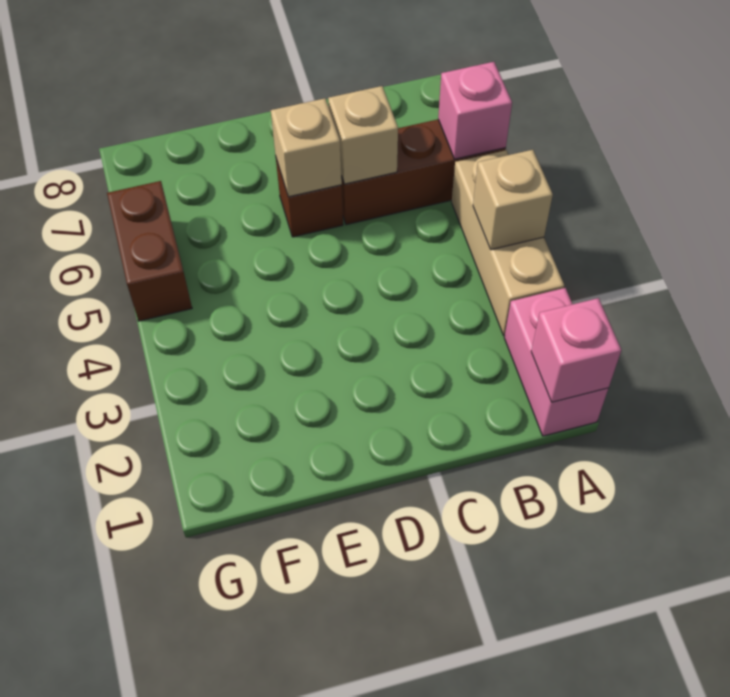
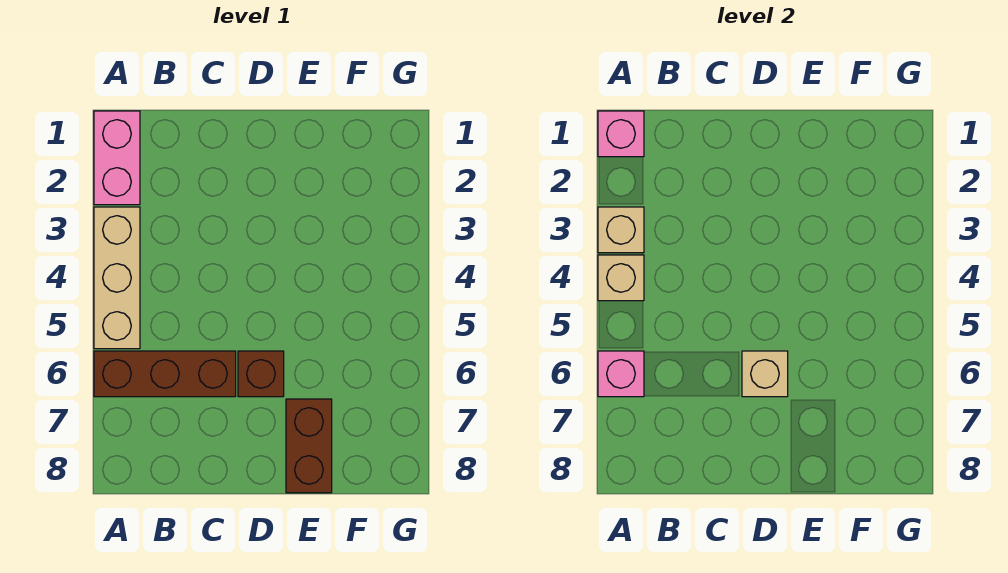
tan brick C6 level 2 -> tan brick A3 level 2
brown brick G5:G6 level 1 -> brown brick E7:E8 level 1

